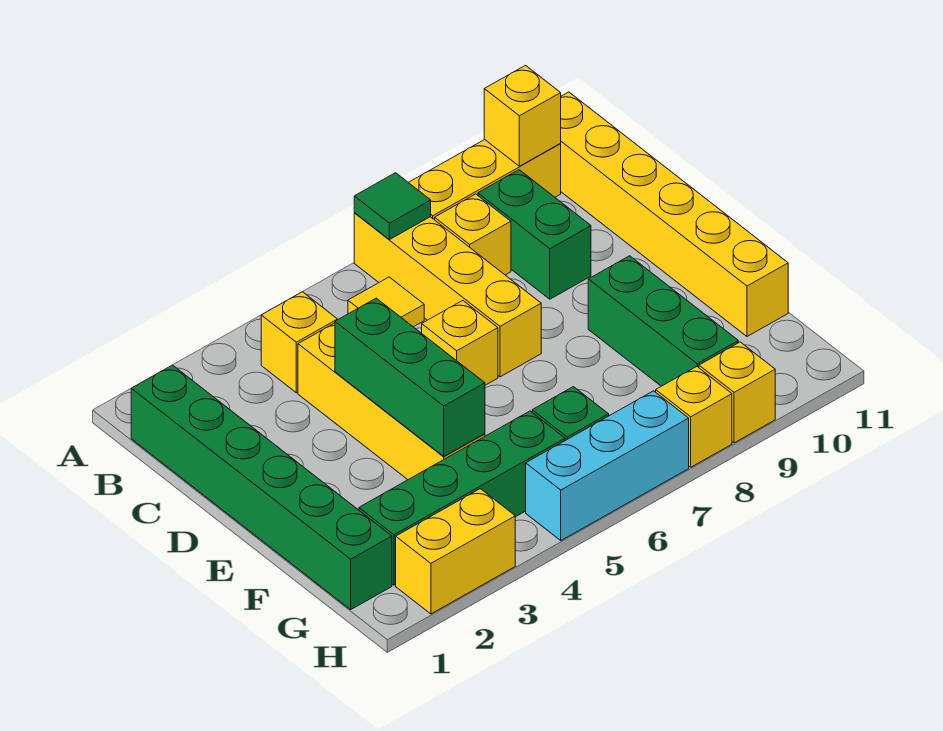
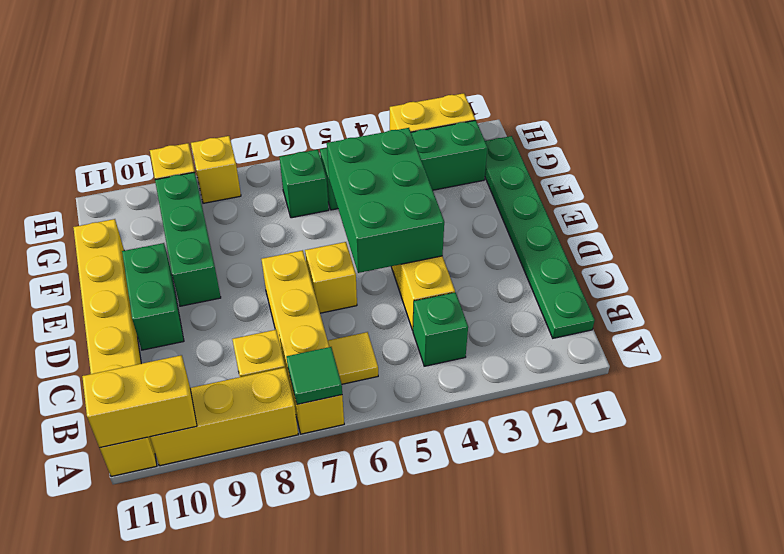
yellow brick A10 level 2 -> yellow brick A10:A11 level 2
green brick B1:G1 level 1 -> green plate B1:G1 level 1
yellow brick B4 level 1 -> green brick B4 level 1
green brick B9:C9 level 1 -> green brick D10:E10 level 1
green brick D4:F4 level 2 -> green brick D4:F5 level 2
cyan brick H5:H7 level 1 -> none

